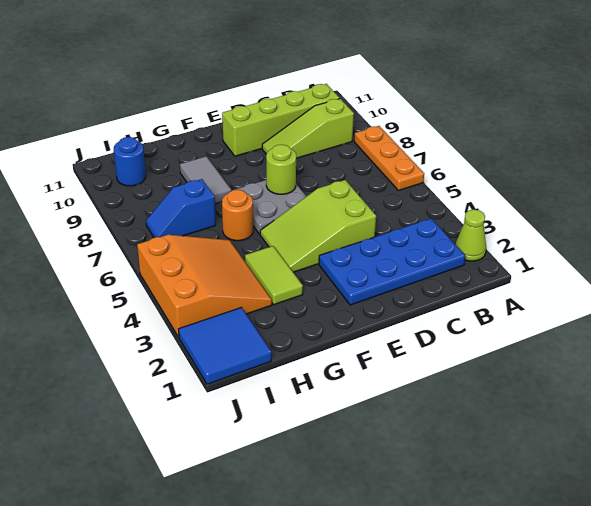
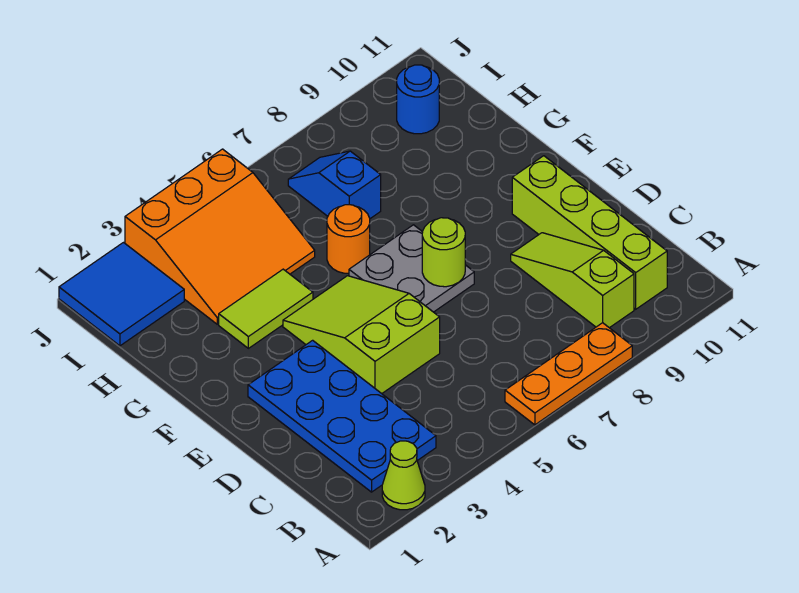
grey tile G8:G9 level 1 -> none

